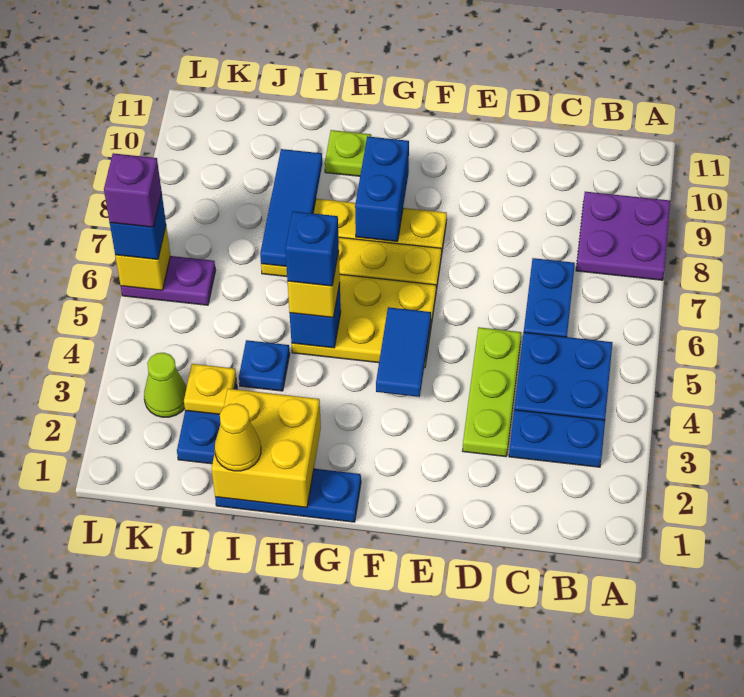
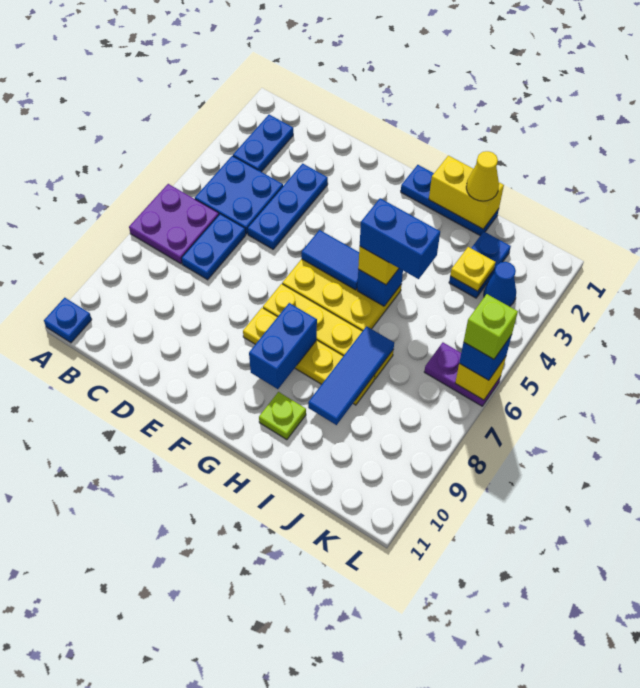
purple plate A8:B9 level 1 -> purple plate A6:B7 level 1
blue plate B3:C3 level 1 -> blue plate B2:B3 level 1
lime plate D3:D5 level 1 -> blue plate D3:D5 level 1
blue tile F4:F5 level 2 -> blue tile F5:G5 level 2
yellow brick H1:I2 level 2 -> yellow brick H1:I1 level 2
blue brick H5 level 4 -> blue brick H5:I5 level 4
blue plate I4 level 1 -> blue plate A11 level 1
lime cone K3 level 1 -> blue cone K3 level 1
purple brick L6 level 4 -> lime brick L6 level 4

